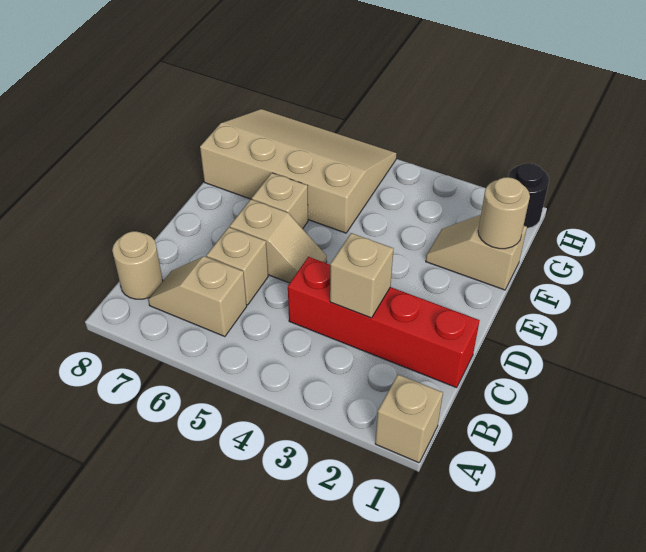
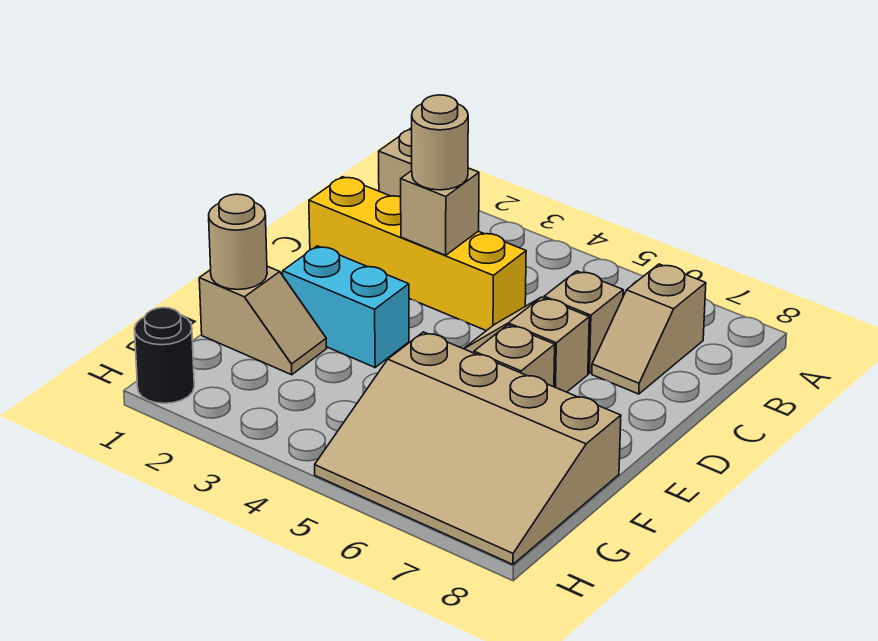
tan slope B6:B7 level 1 top 6 -> tan slope B7:C7 level 1 top B
tan round brick B8 level 1 -> tan round brick C3 level 3
red brick C1:C4 level 1 -> yellow brick C1:C4 level 1
none -> cyan brick E2:E3 level 1

